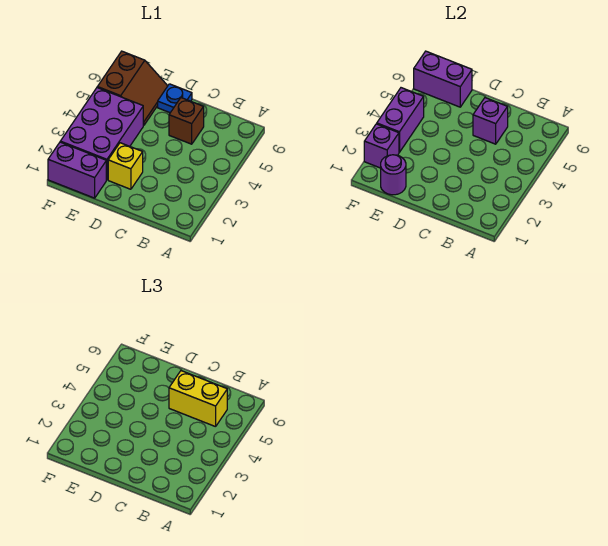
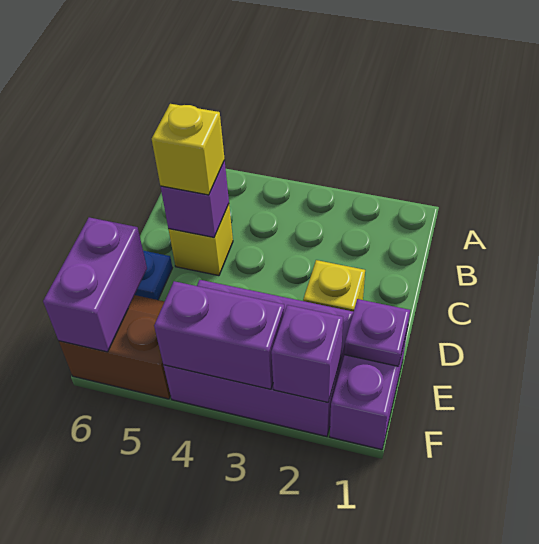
yellow brick B5:C5 level 3 -> yellow brick C5 level 3
brown brick C5 level 1 -> yellow brick C5 level 1
purple round brick E1 level 2 -> purple plate E1 level 2

